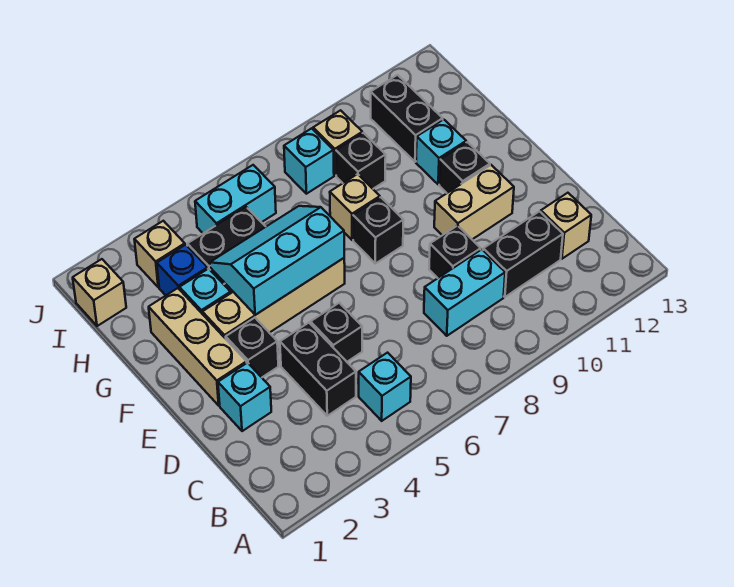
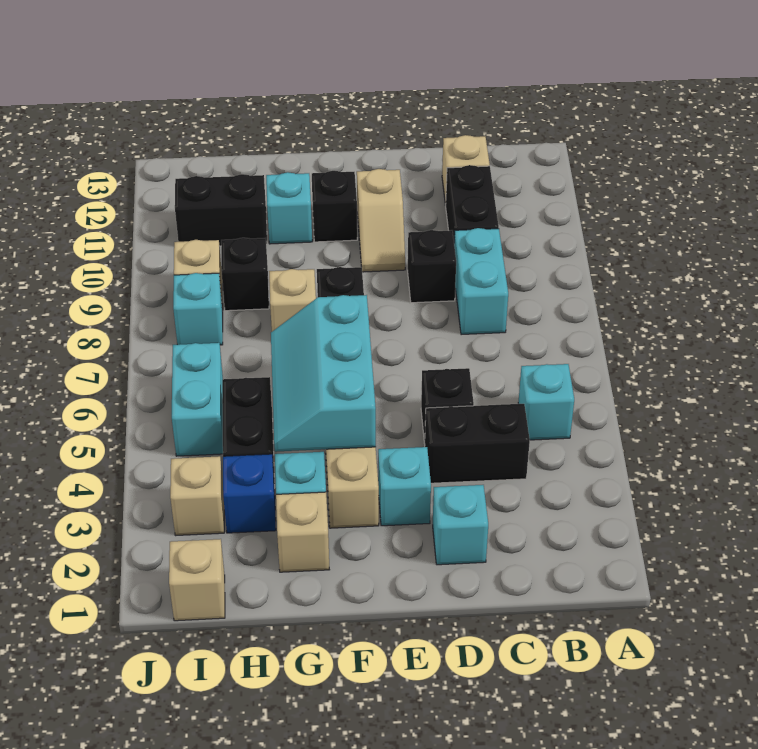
tan brick E2:G2 level 1 -> tan brick G2 level 1
black brick E3 level 1 -> cyan brick E3 level 1
tan brick E10:E11 level 1 -> tan slope E10:E11 level 1 top 11

